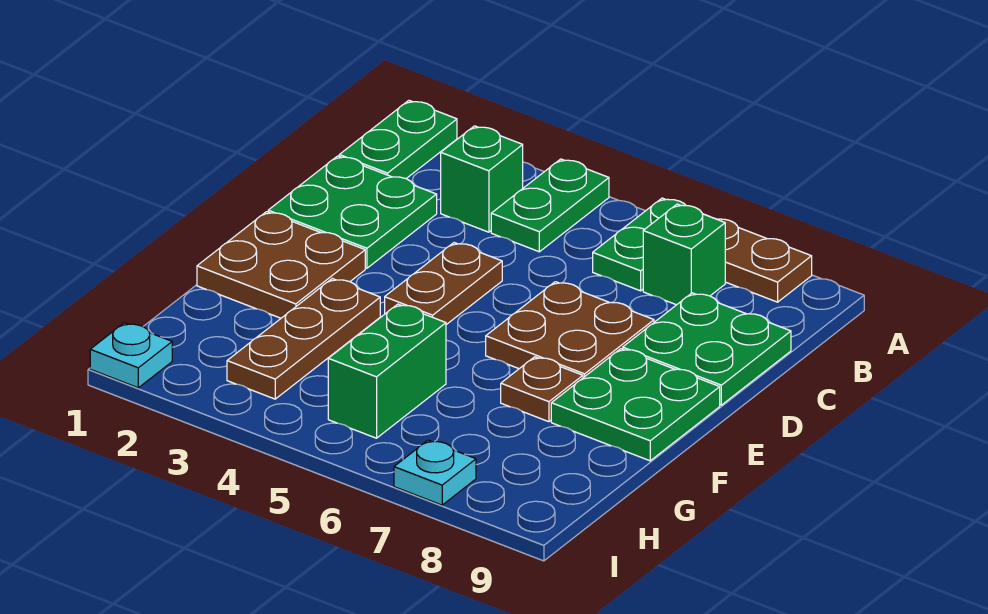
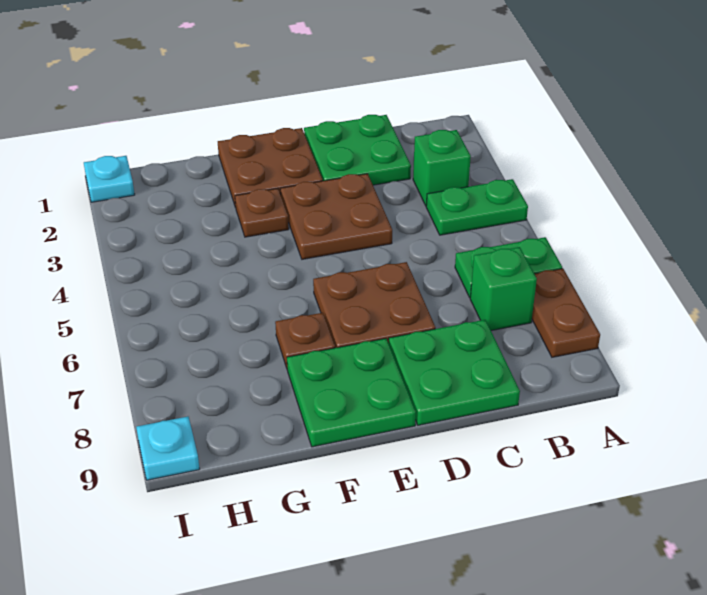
green plate A1:B1 level 1 -> none
brown plate D4:E4 level 1 -> brown plate D3:E4 level 1
brown plate F3:H3 level 1 -> brown plate F3 level 1
green brick G5:H5 level 1 -> none
cyan plate I7 level 1 -> cyan plate I9 level 1

